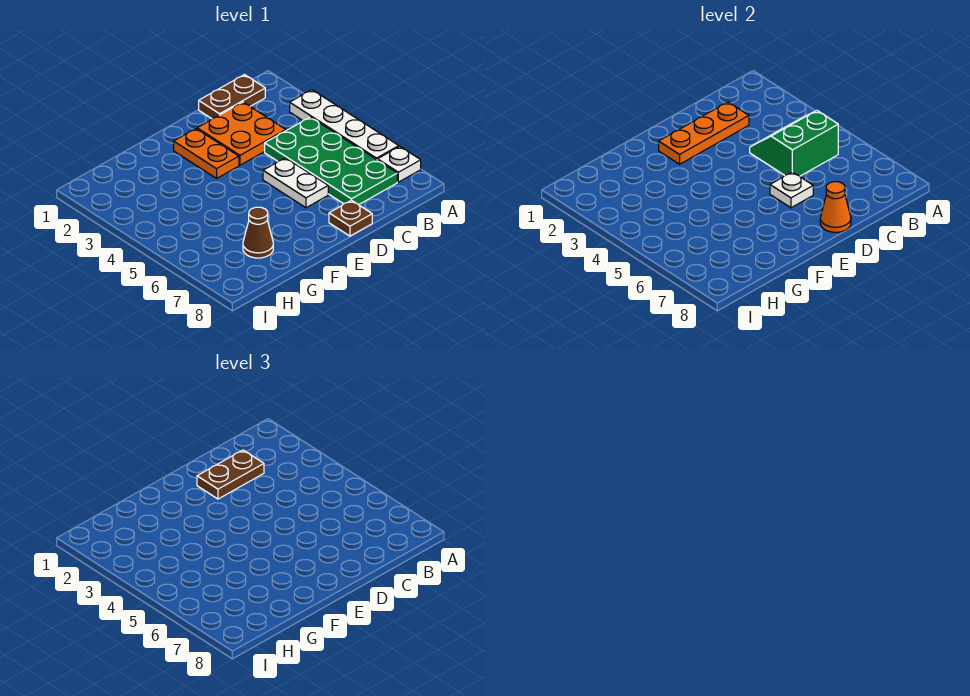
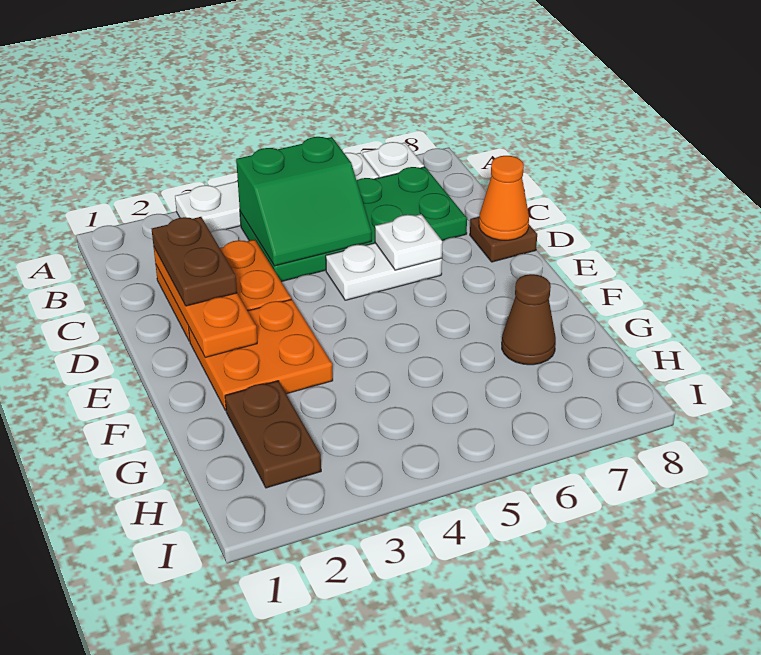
brown plate B1:C1 level 1 -> brown plate G2:H2 level 1
green slope B4:C5 level 2 top 5 -> green slope B4:C5 level 2 top B
orange plate E2:E3 level 1 -> orange plate E2:F3 level 1

